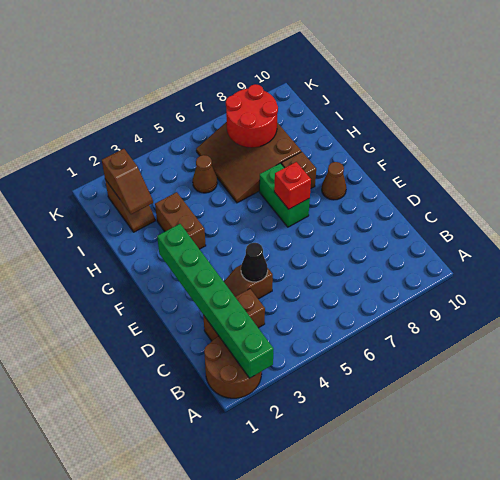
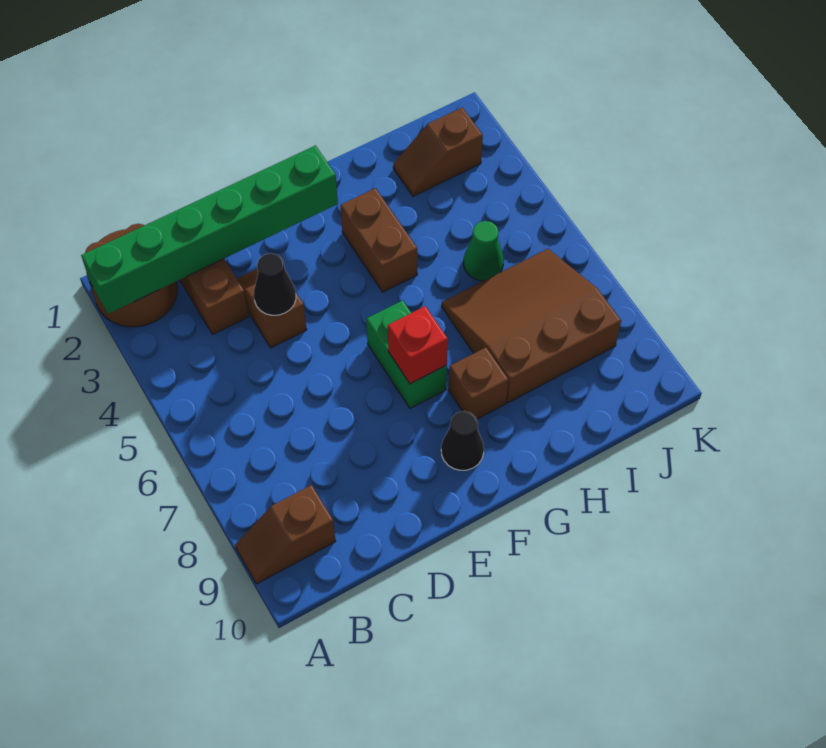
green brick F7:G7 level 1 -> green brick F6:F7 level 1
brown cone F9 level 1 -> black cone F9 level 1
brown brick G3:H3 level 1 -> brown brick G3:G4 level 1
brown slope I2:J2 level 2 top J -> brown slope A9:B9 level 1 top B
brown cone I5 level 1 -> green cone I5 level 1
red round brick I7:J8 level 2 -> none

